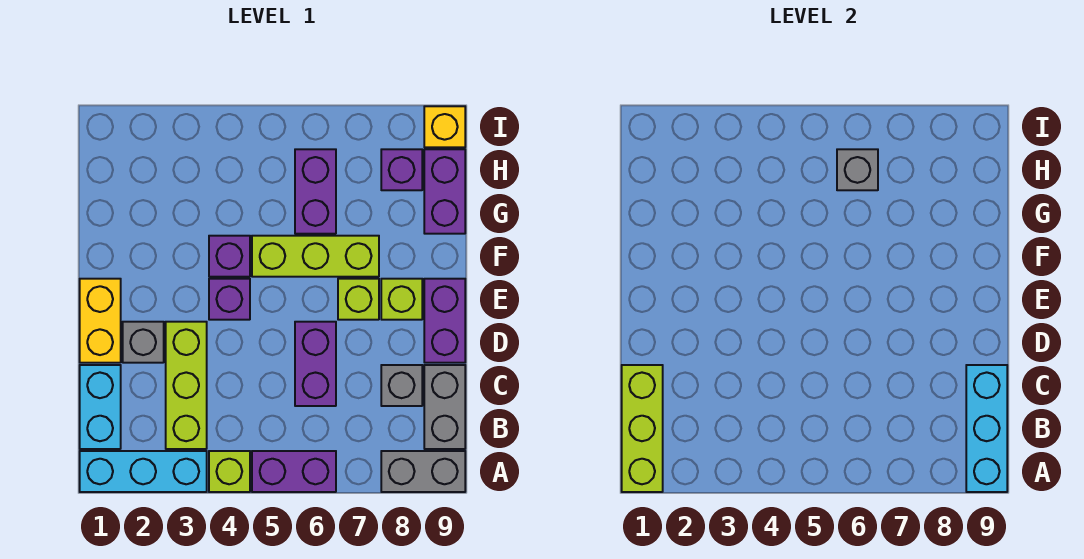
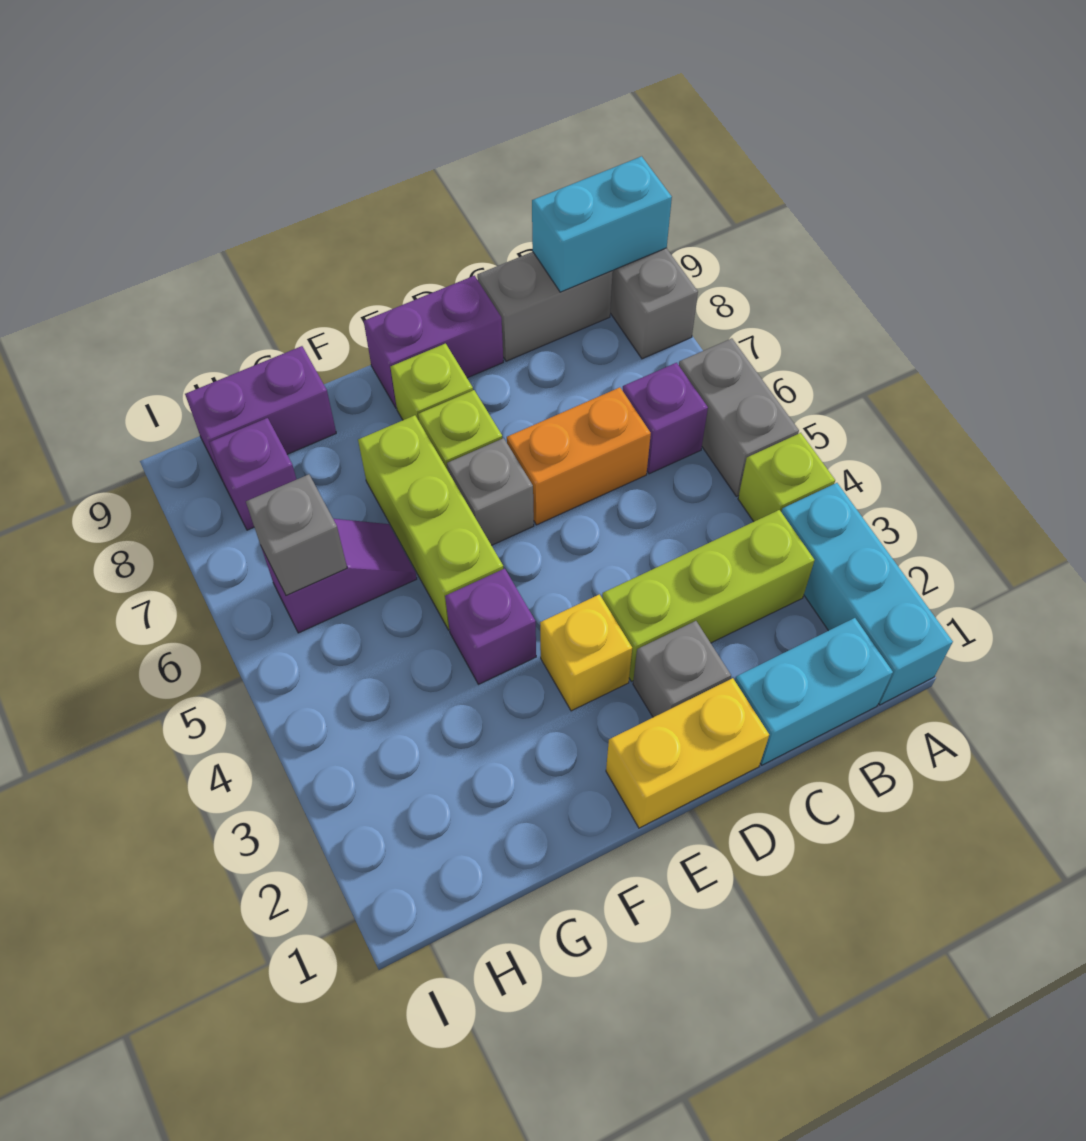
lime brick A1:C1 level 2 -> none
purple brick A5:A6 level 1 -> grey brick A5:A6 level 1
cyan brick A9:C9 level 2 -> cyan brick A9:B9 level 2
purple brick C6:D6 level 1 -> orange brick C6:D6 level 1
grey brick C8 level 1 -> grey brick E6 level 1
purple brick E4 level 1 -> purple brick B6 level 1
purple brick G6:H6 level 1 -> purple slope G6:H6 level 1 top H
yellow brick I9 level 1 -> yellow brick E3 level 1

